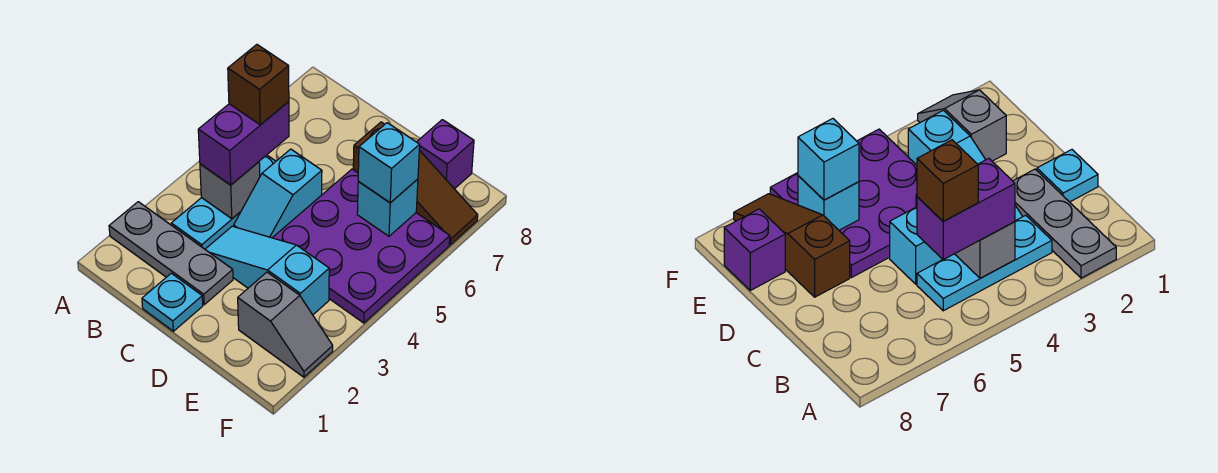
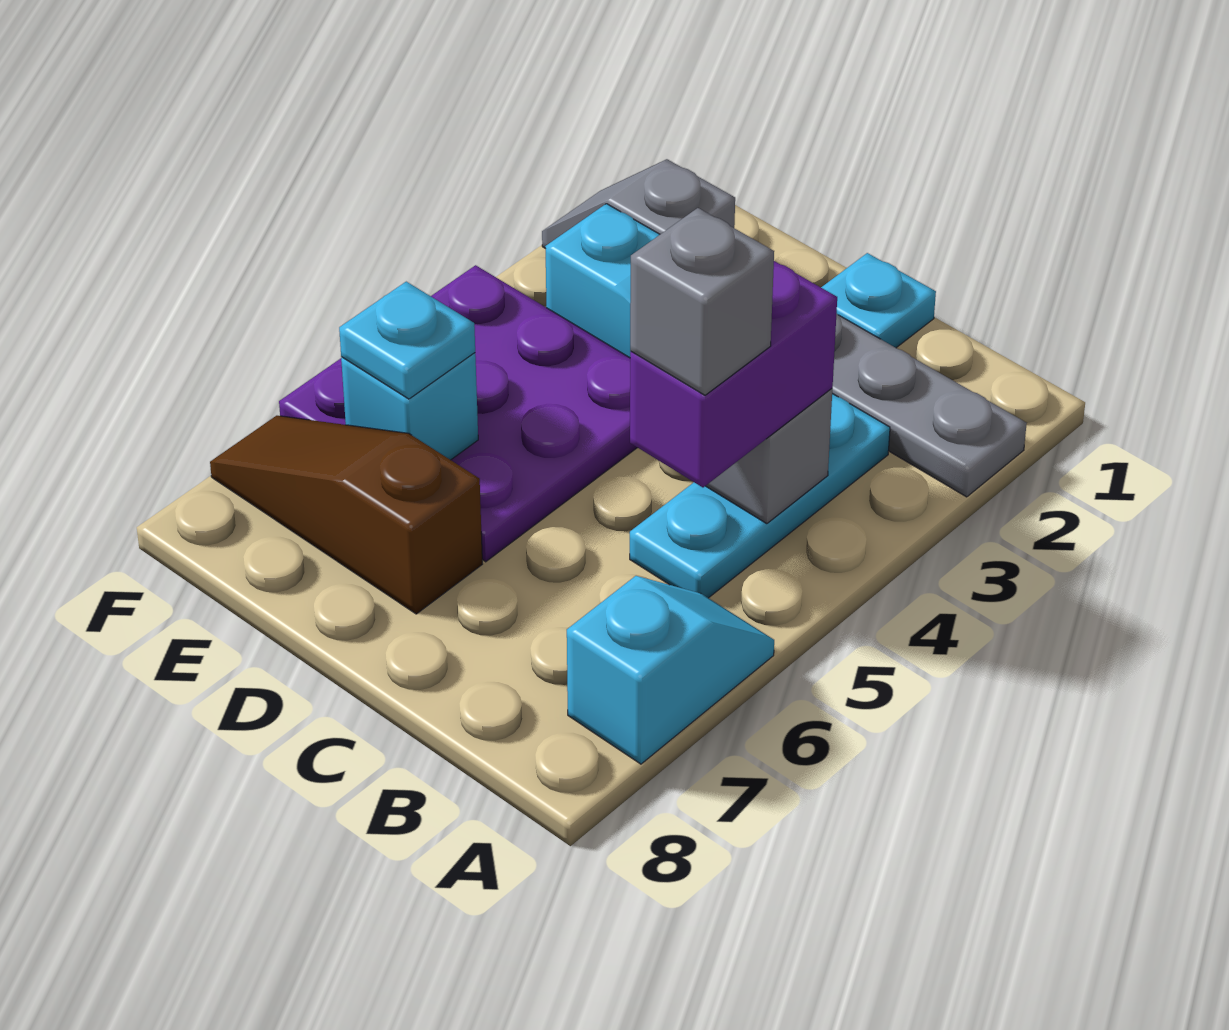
brown brick B5 level 4 -> grey brick B5 level 4
cyan slope C4:C5 level 1 top 5 -> cyan slope A6:A7 level 1 top 7
cyan brick E6 level 3 -> cyan plate E6 level 3
purple brick E8 level 1 -> none

